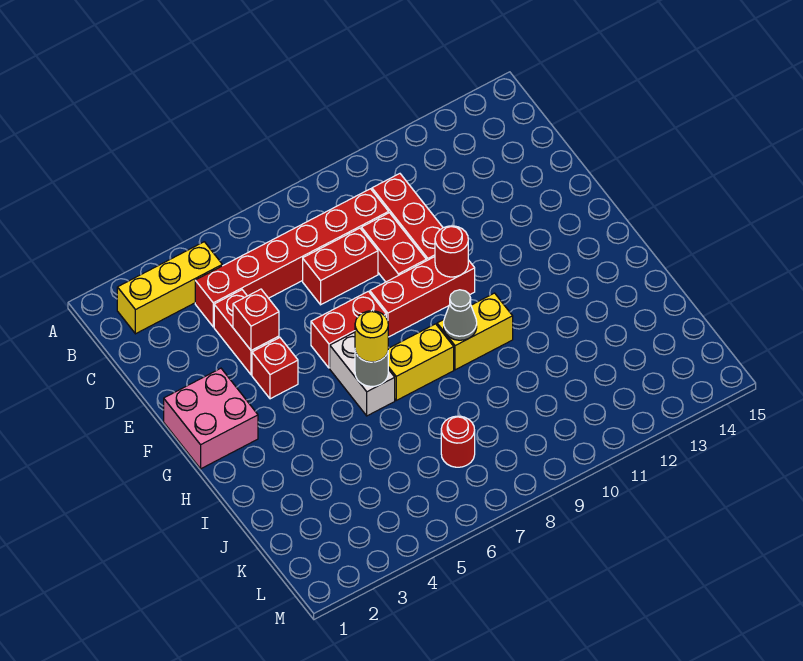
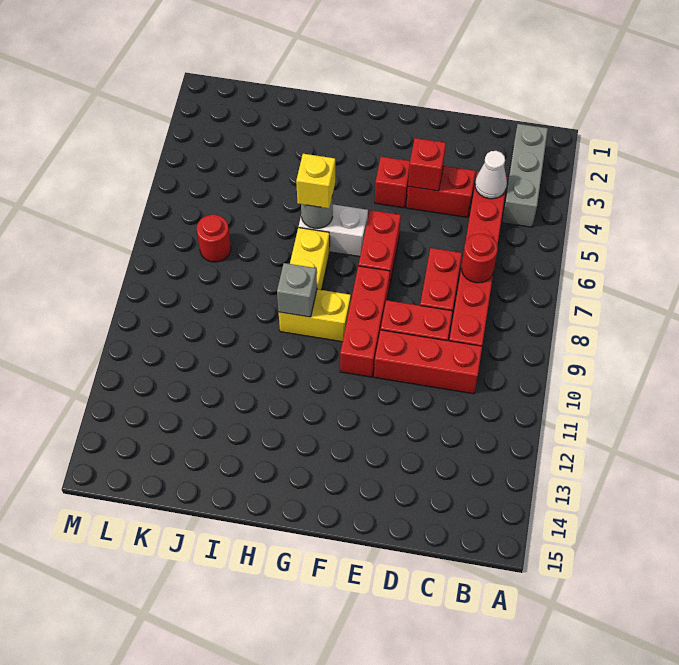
yellow brick B2:B4 level 1 -> grey brick B2:B4 level 1
none -> white cone C4 level 2
pink brick F1:G2 level 1 -> none
red round brick F10 level 2 -> red round brick C7 level 2
yellow round brick H6 level 3 -> yellow brick H6 level 3
yellow brick H9:H10 level 1 -> yellow brick G9:H9 level 1
grey cone H9 level 2 -> grey brick H9 level 2

